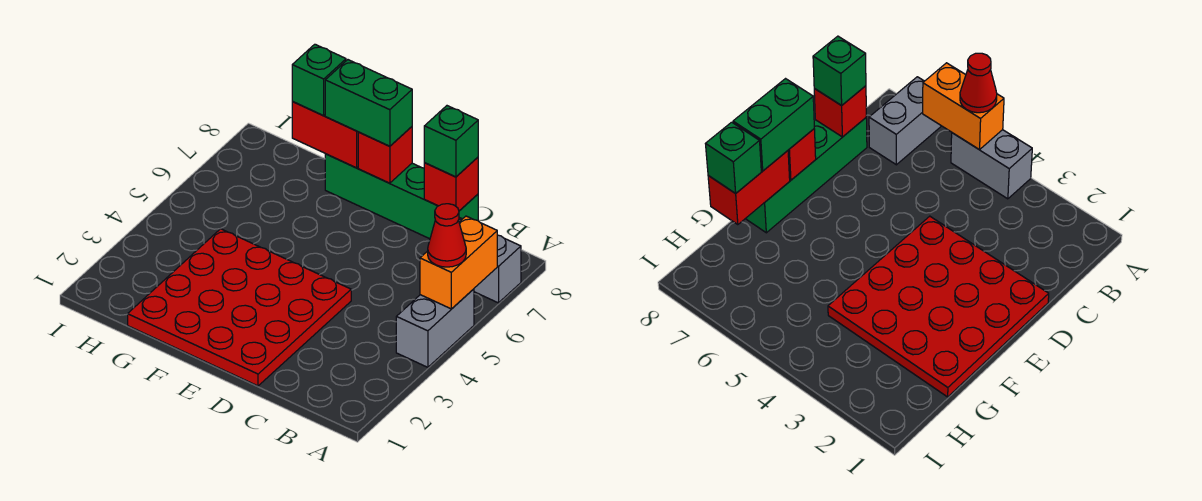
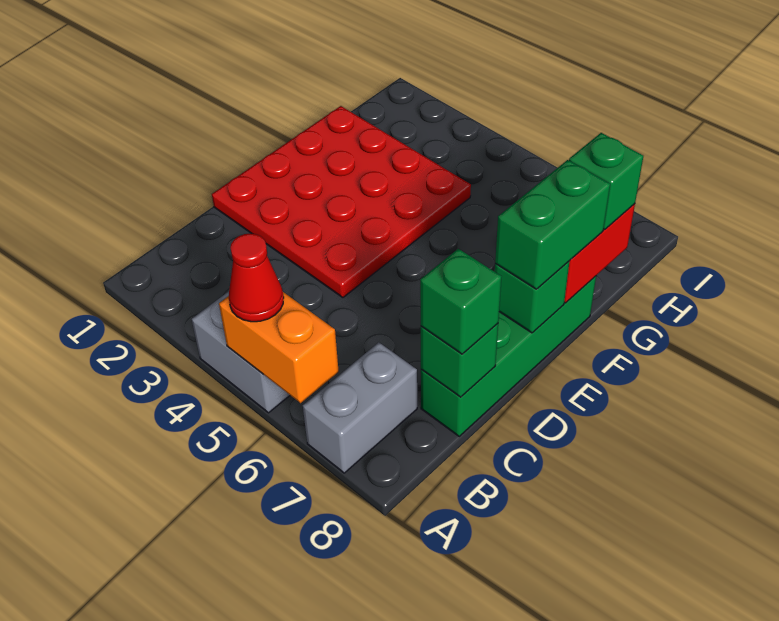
red brick C8 level 2 -> green brick C8 level 2
red brick E8 level 2 -> green brick E8 level 2

